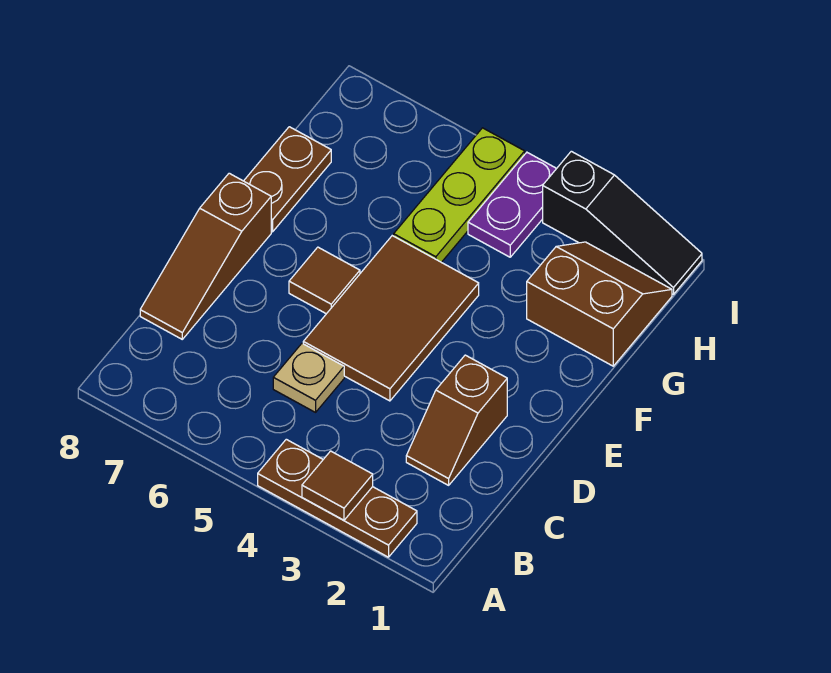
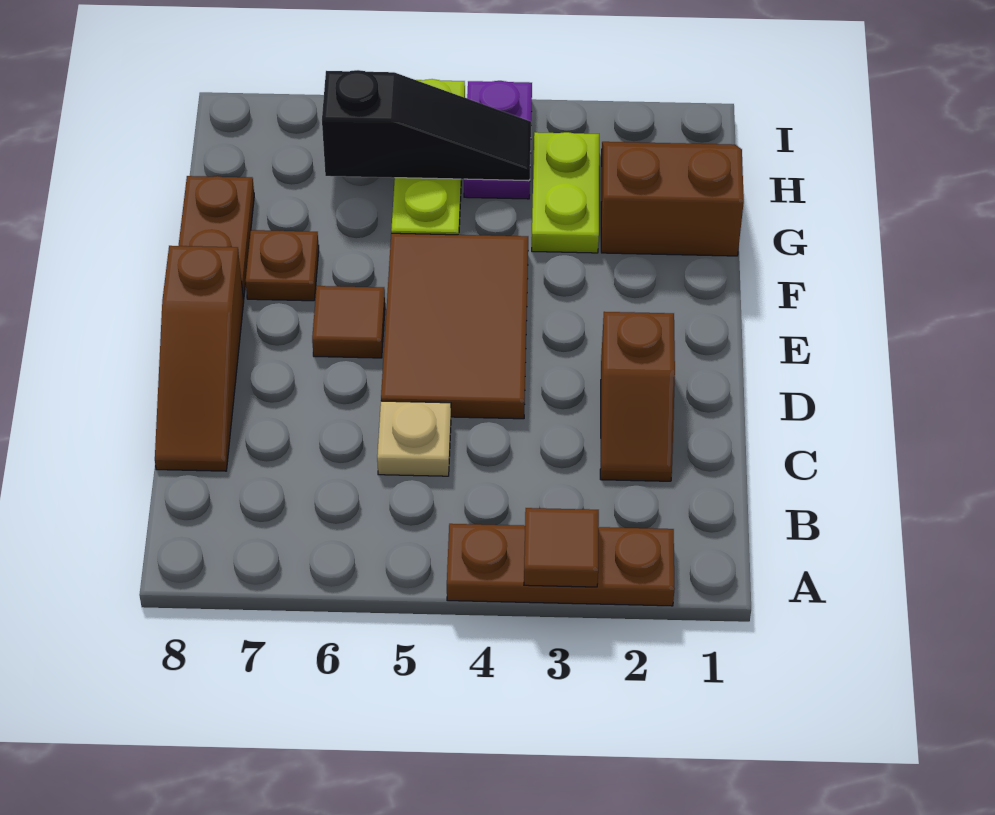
none -> brown plate F7 level 1
none -> lime plate G3:H3 level 1
black slope I1:I3 level 1 top 3 -> black slope H4:H6 level 2 top 6

